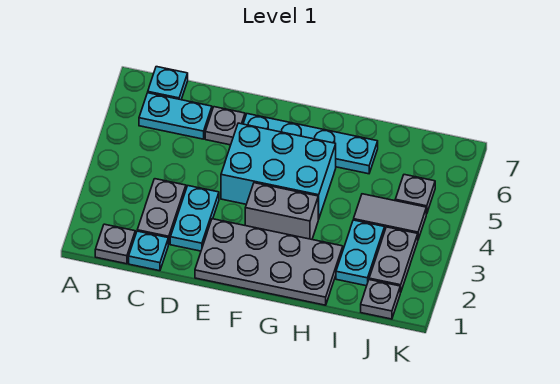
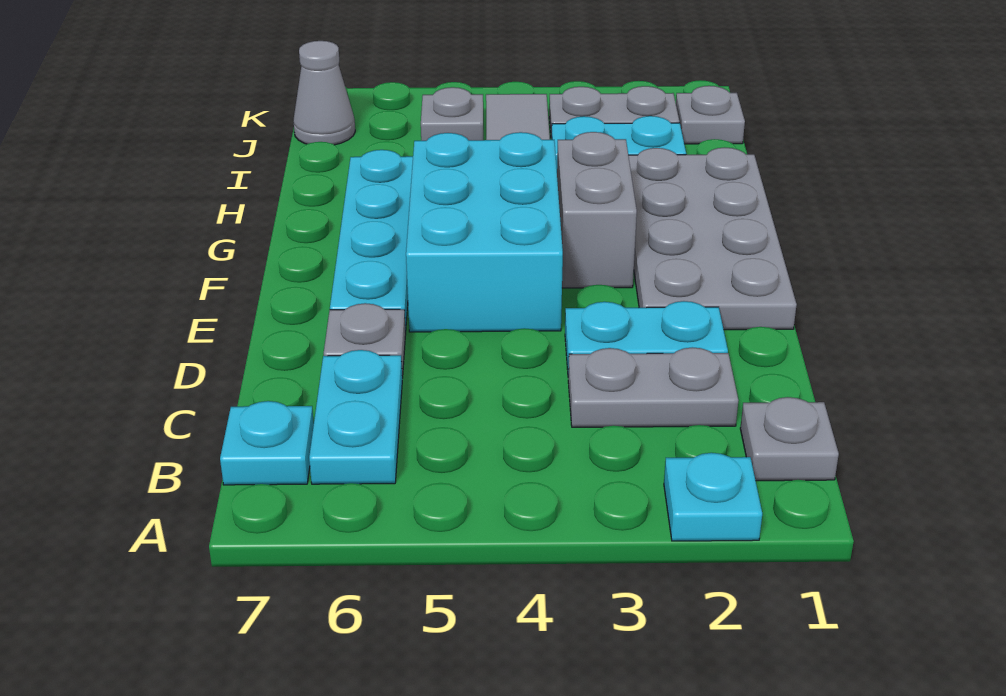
cyan plate C1 level 1 -> cyan plate A2 level 1
none -> grey cone J7 level 1

